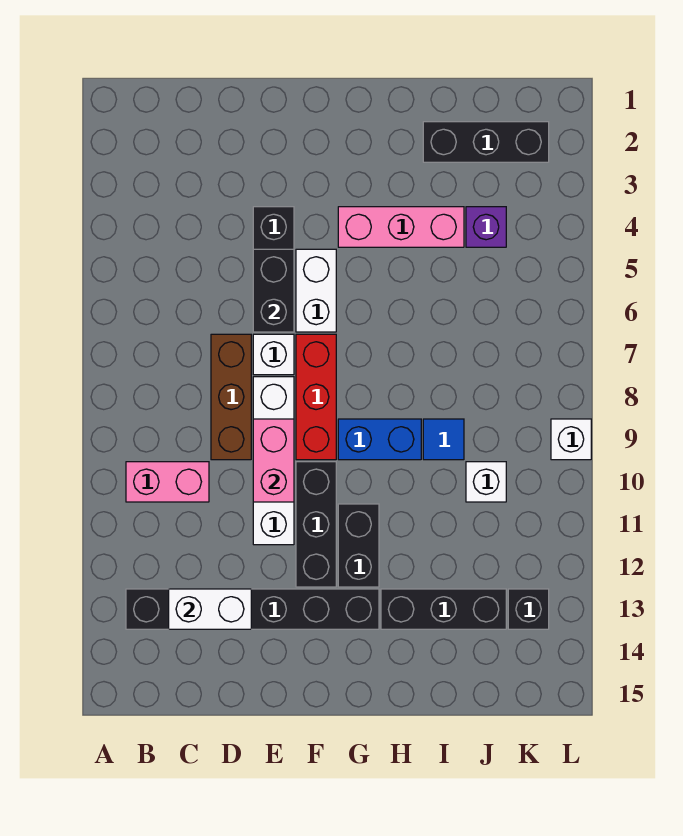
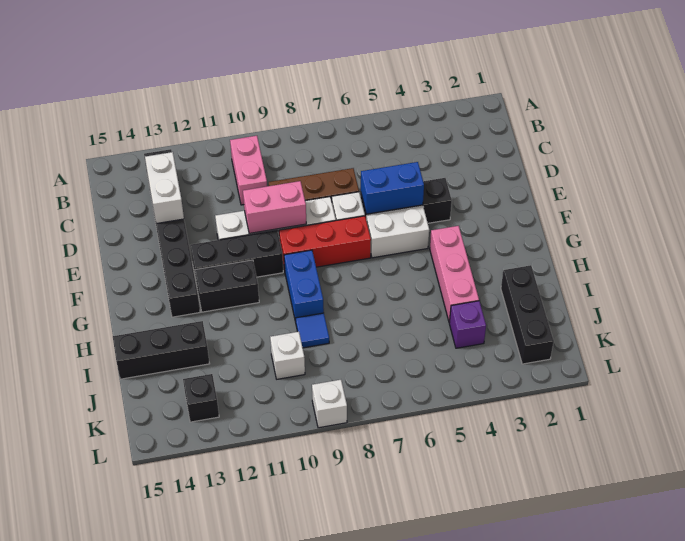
black brick E5:E6 level 2 -> blue brick E5:E6 level 2
black brick H13:J13 level 1 -> black brick I13:I15 level 1

